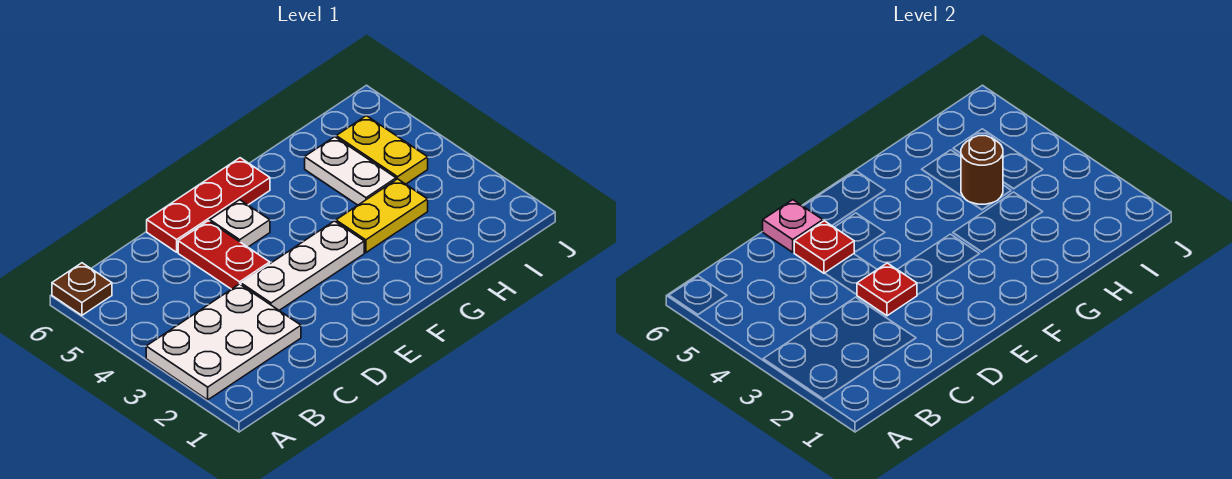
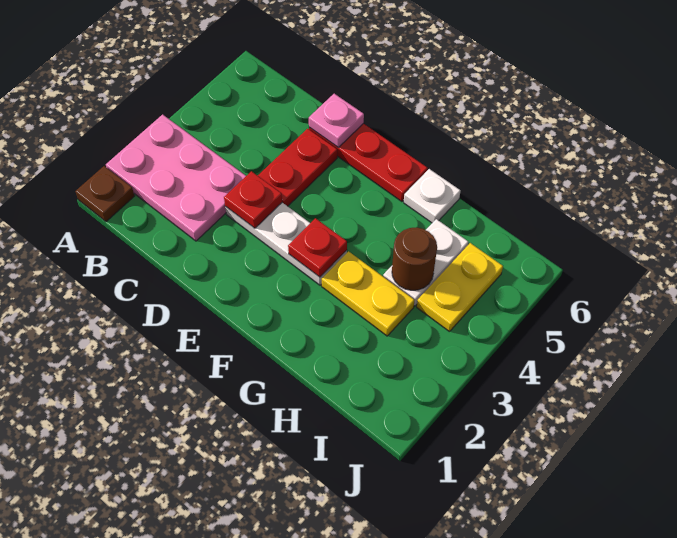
white plate A2:C3 level 1 -> pink plate A2:C3 level 1
brown plate A6 level 1 -> brown plate A1 level 1
red plate D5 level 2 -> red plate F3 level 2
white plate E5 level 1 -> white plate G6 level 1

